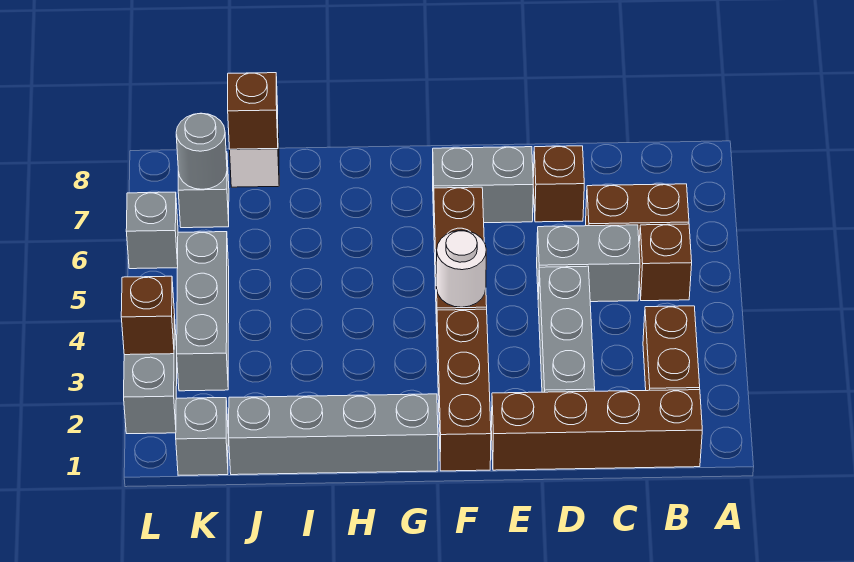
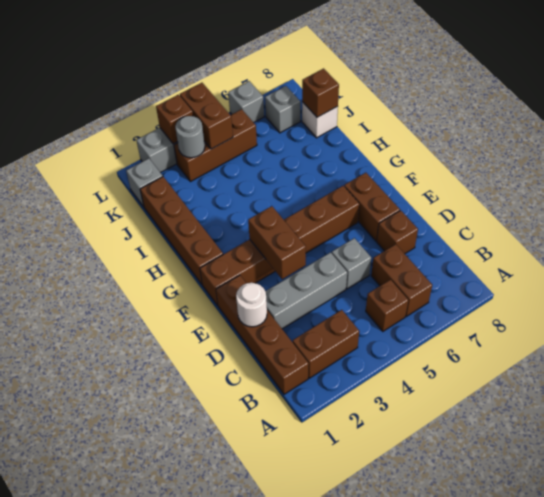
grey brick C5:D5 level 1 -> grey brick D5 level 1
none -> brown brick E3:F3 level 2
grey brick E7:F7 level 1 -> brown brick E7:F7 level 1
white round brick F4 level 2 -> white round brick D1 level 2
grey brick G1:J1 level 1 -> brown brick G1:J1 level 1
grey brick K3:K5 level 1 -> brown brick K3:K5 level 1
none -> brown brick K4:L4 level 2
grey round brick K7 level 2 -> grey round brick K3 level 2

